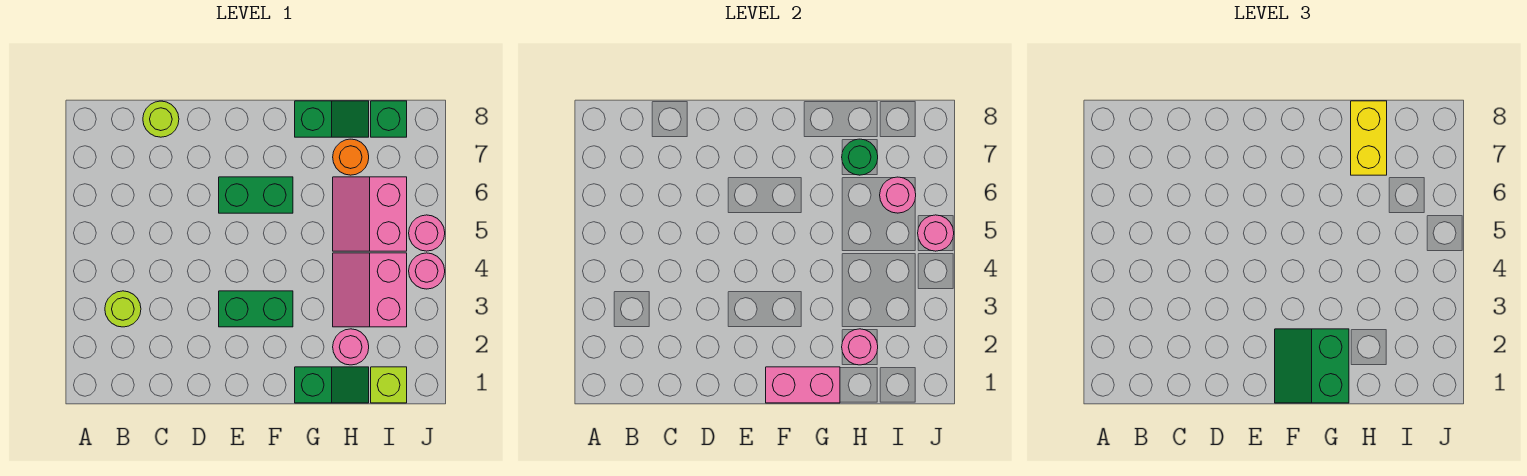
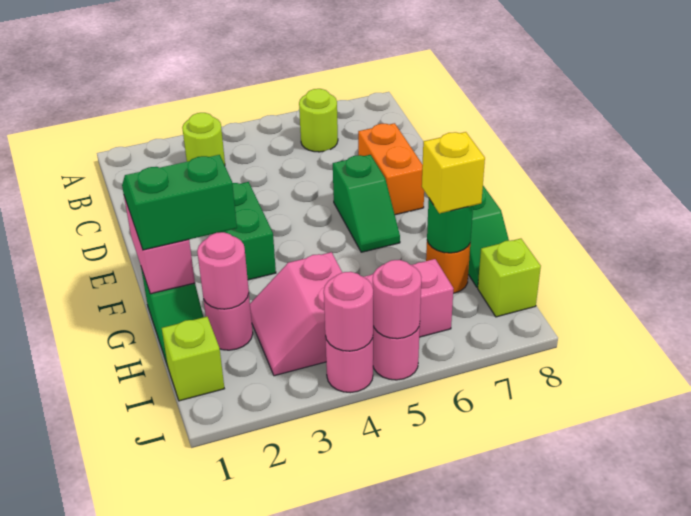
lime round brick C8 level 1 -> lime round brick B6 level 1
none -> orange brick D7:E7 level 1
green brick E6:F6 level 1 -> green slope E6:F6 level 1 top E
pink slope H3:I4 level 1 top I -> pink slope H3:I4 level 1 top 4
yellow brick H7:H8 level 3 -> yellow brick H7 level 3
pink round brick I6 level 2 -> pink round brick J4 level 2
green brick I8 level 1 -> lime brick I8 level 1

